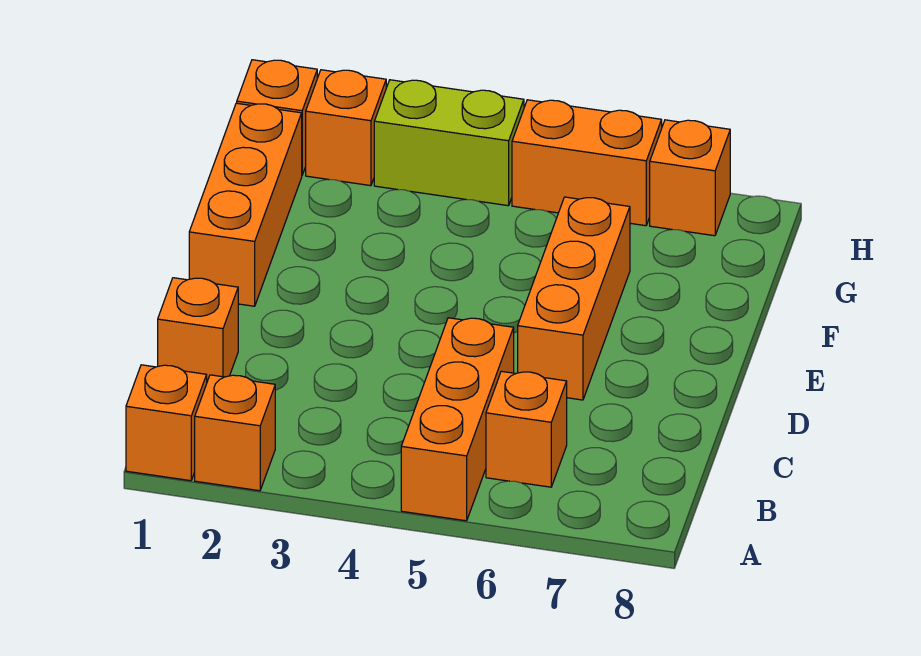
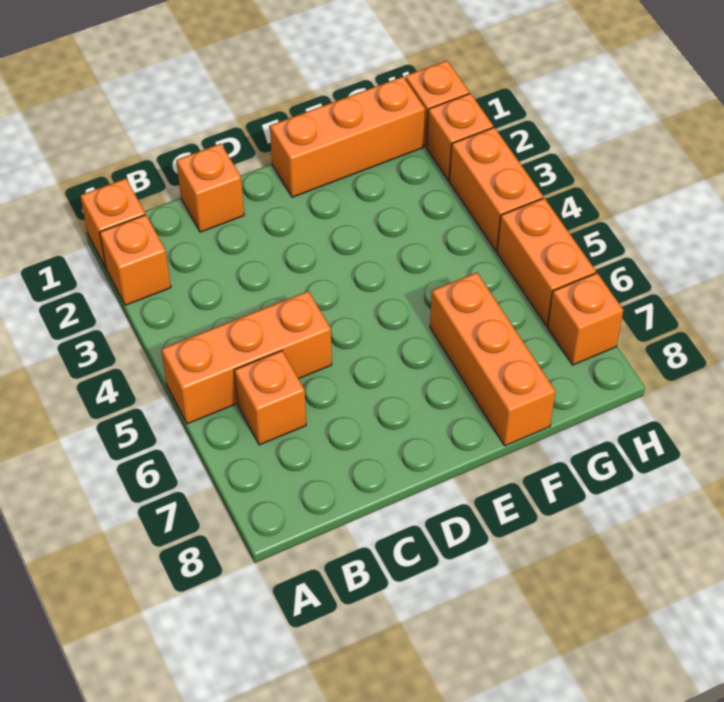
orange brick D6:F6 level 1 -> orange brick F6:F8 level 1
lime brick H3:H4 level 1 -> orange brick H3:H4 level 1

